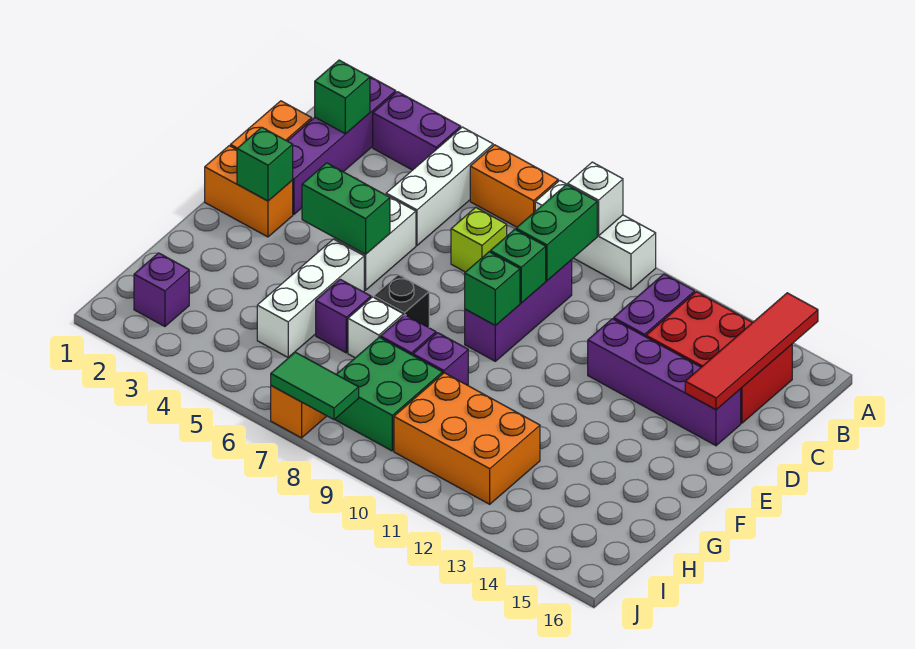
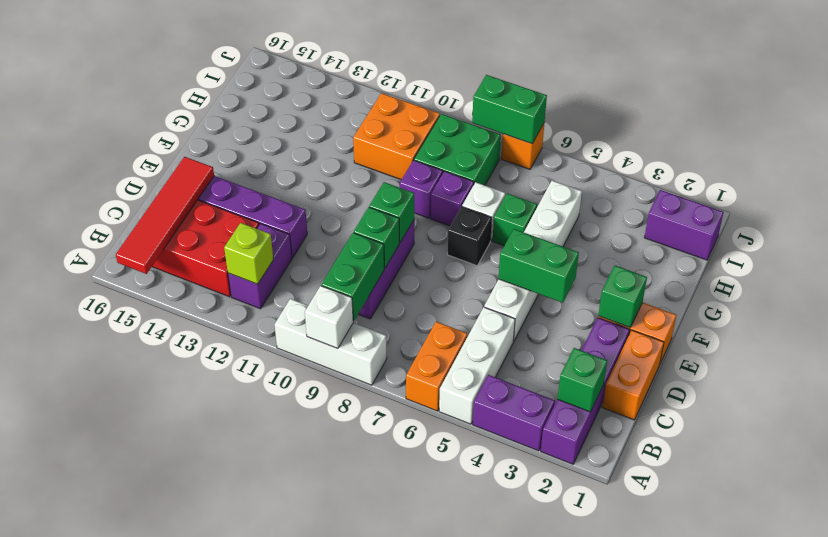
orange brick A6:A7 level 1 -> orange brick A6:B6 level 1
lime brick C7 level 1 -> lime brick B12 level 2
purple brick G6 level 1 -> green brick G6 level 1
orange brick H10:I12 level 1 -> orange brick H10:I11 level 1
purple brick I2 level 1 -> purple brick I1:I2 level 1
green tile J7:J8 level 2 -> green brick J7:J8 level 2

